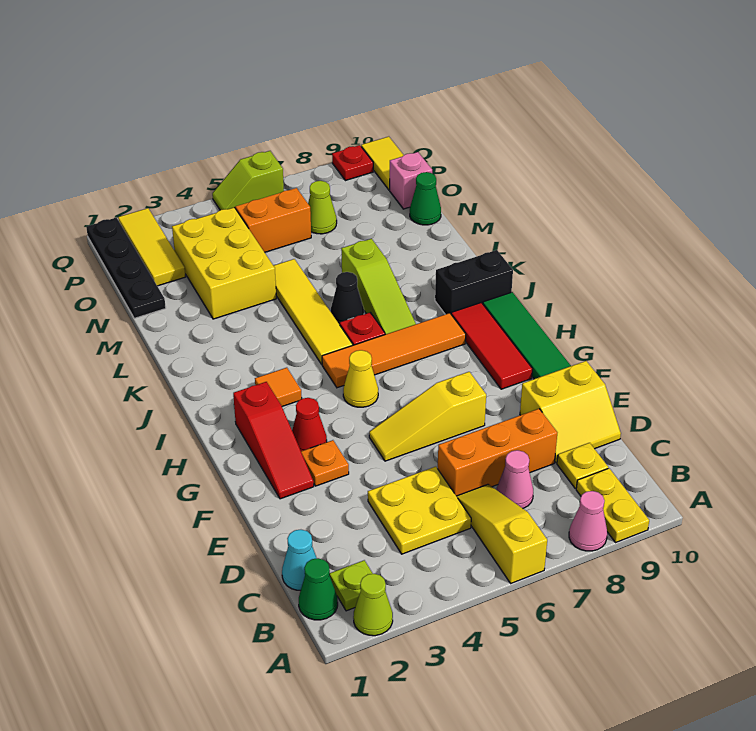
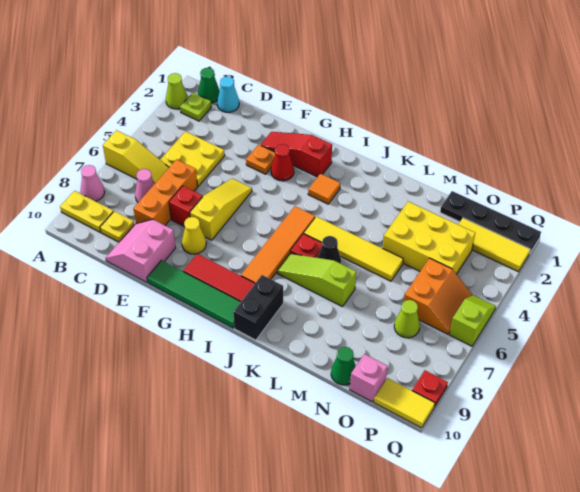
yellow slope D9:E10 level 1 top E -> pink slope D9:E10 level 1 top E
none -> red brick E7 level 1
yellow cone H5 level 1 -> yellow cone F8 level 1

